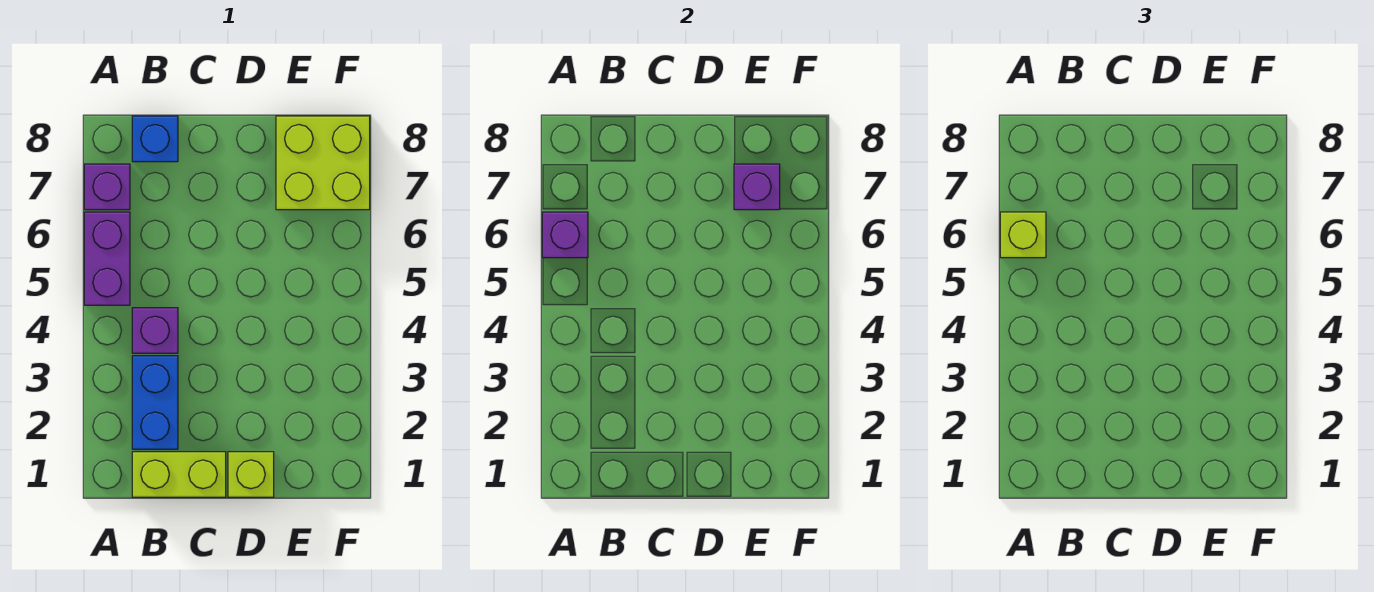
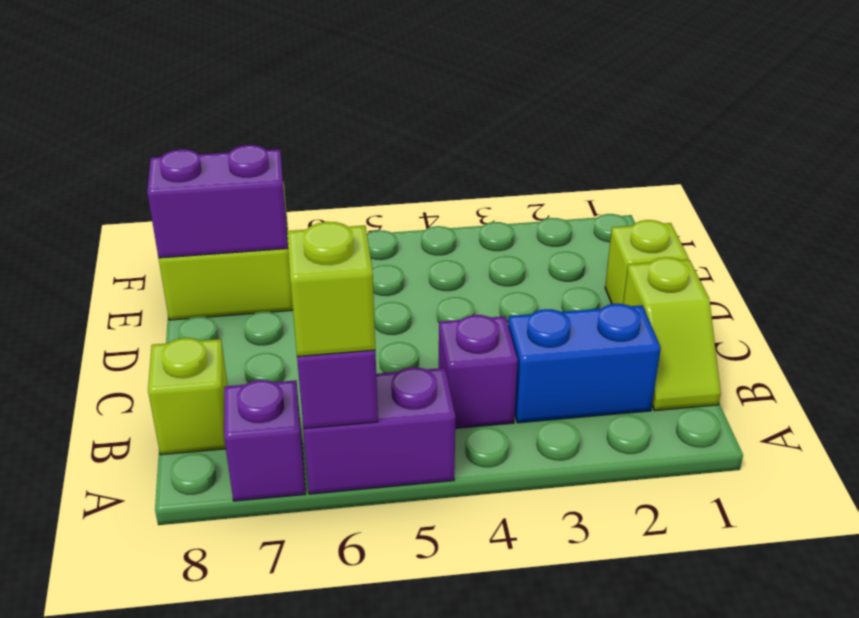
lime brick B1:C1 level 1 -> lime slope B1:C1 level 1 top C
blue brick B8 level 1 -> lime brick B8 level 1
purple brick E7 level 2 -> purple brick E7:E8 level 2

